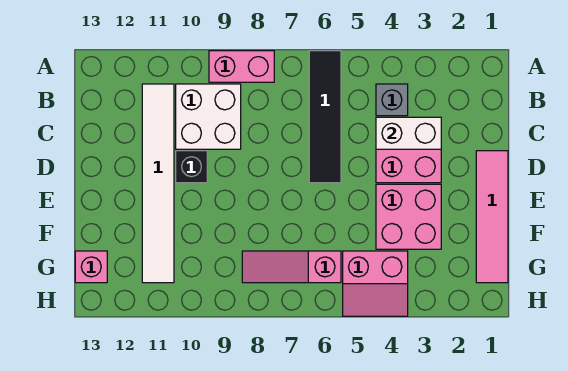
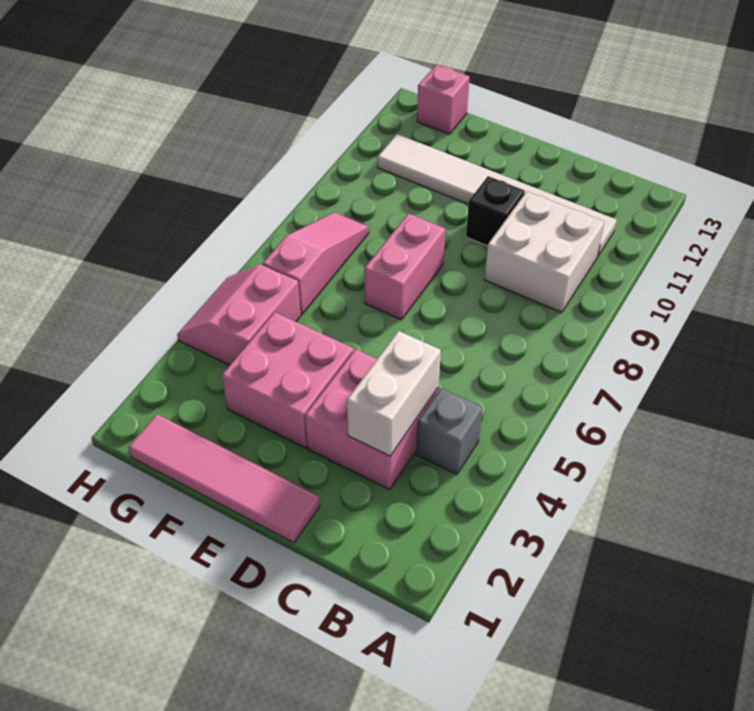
black tile A6:D6 level 1 -> none
pink brick A8:A9 level 1 -> pink brick E7:E8 level 1

